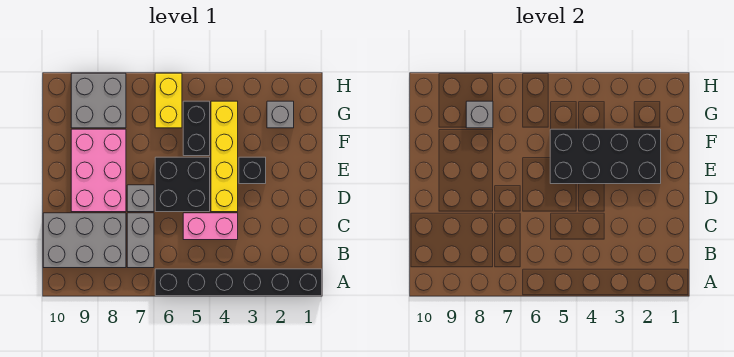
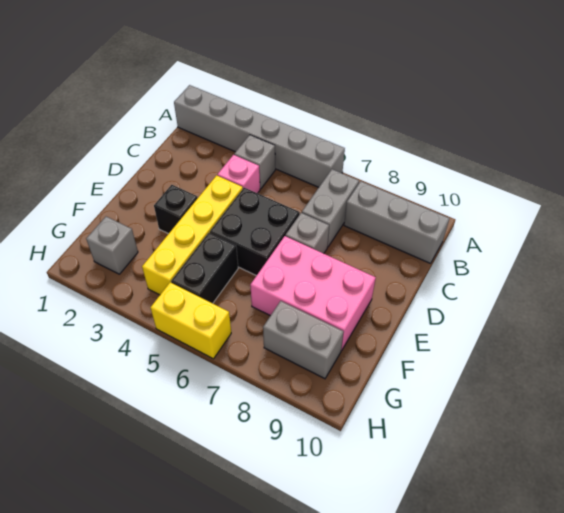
black brick A1:A6 level 1 -> grey brick A1:A6 level 1
grey brick B8:C10 level 1 -> grey brick B8:B10 level 1
pink brick C4:C5 level 1 -> pink brick C4 level 1
pink brick D8:F9 level 1 -> pink brick E7:F9 level 1
black brick E2:F5 level 2 -> none
yellow brick G6:H6 level 1 -> yellow brick H5:H6 level 1
grey brick G8:H9 level 1 -> grey brick G8:G9 level 1
grey brick G8 level 2 -> grey brick B4 level 1

